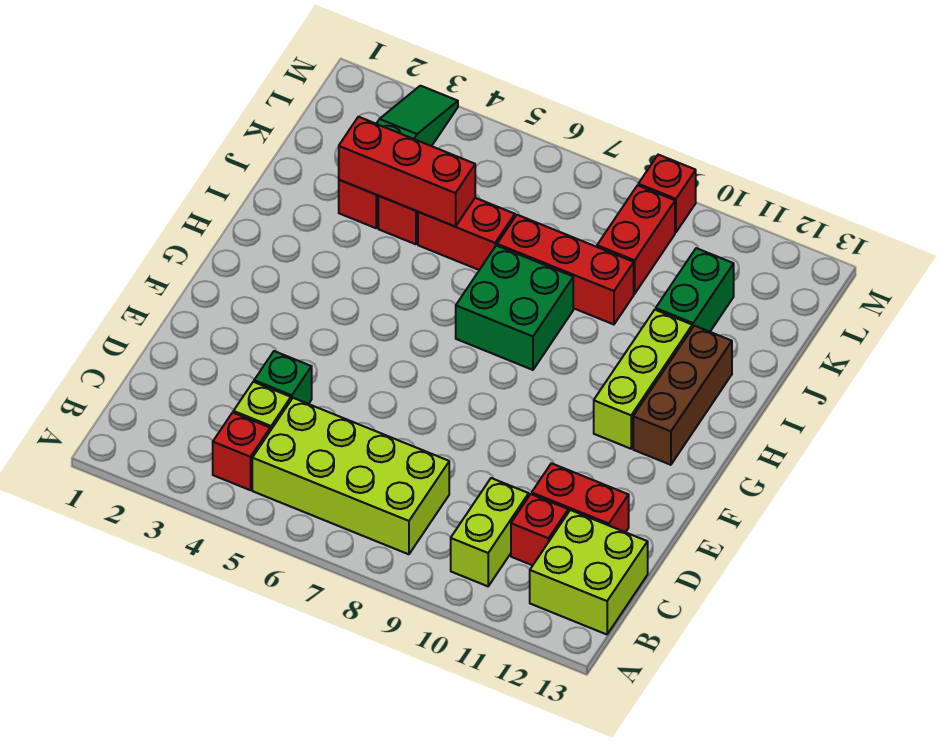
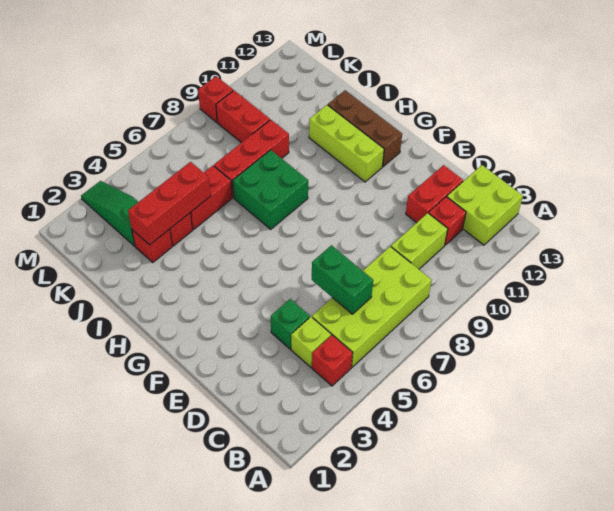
lime brick B10:C10 level 1 -> lime brick C9:C10 level 1
green brick J11:K11 level 1 -> green brick C6:D6 level 2

